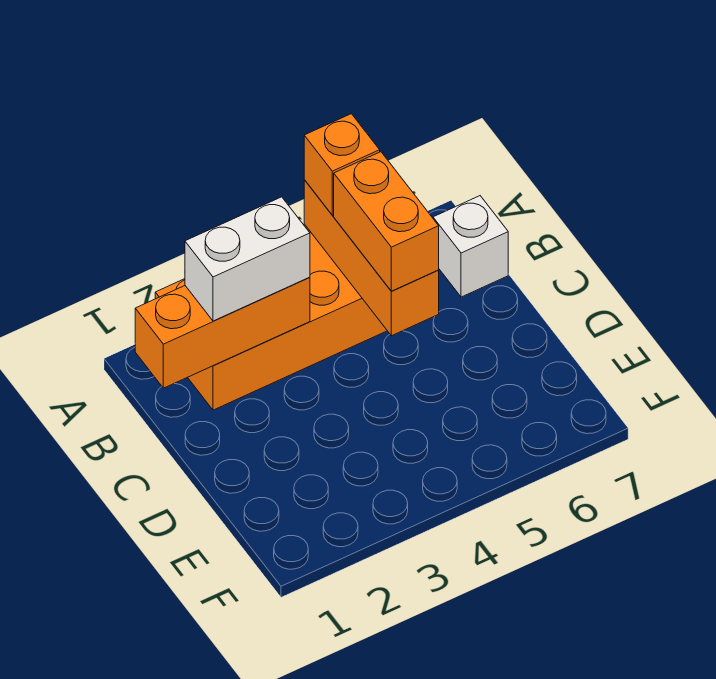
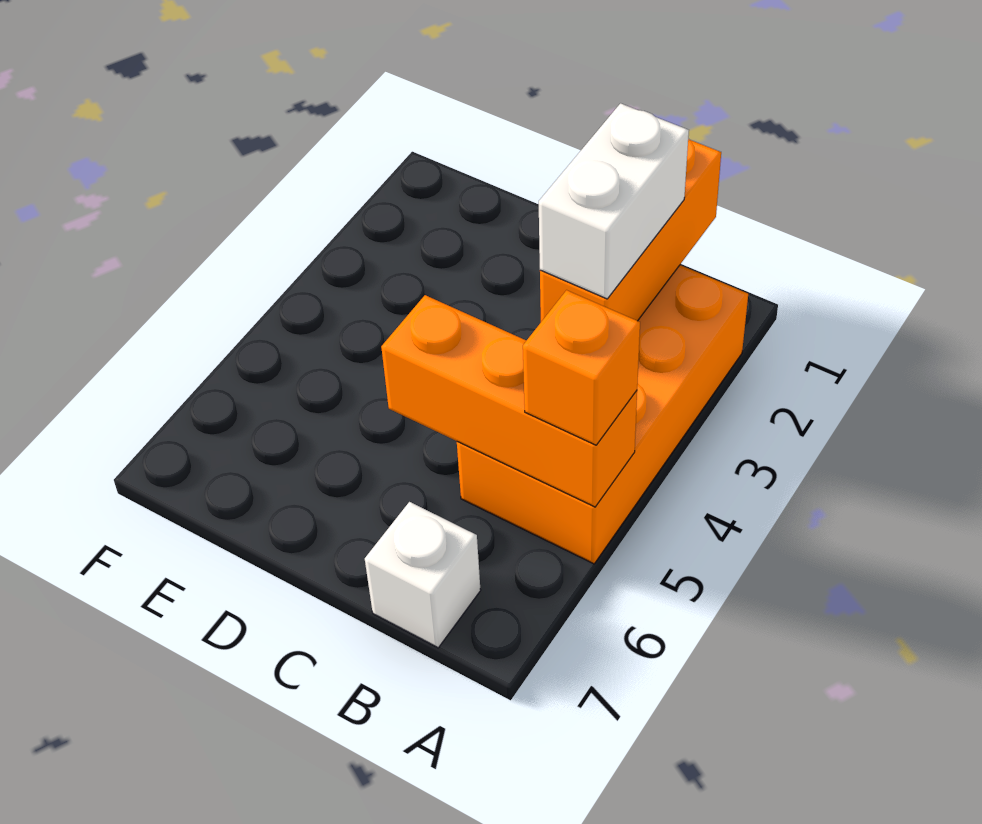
orange brick B5:C5 level 3 -> none

